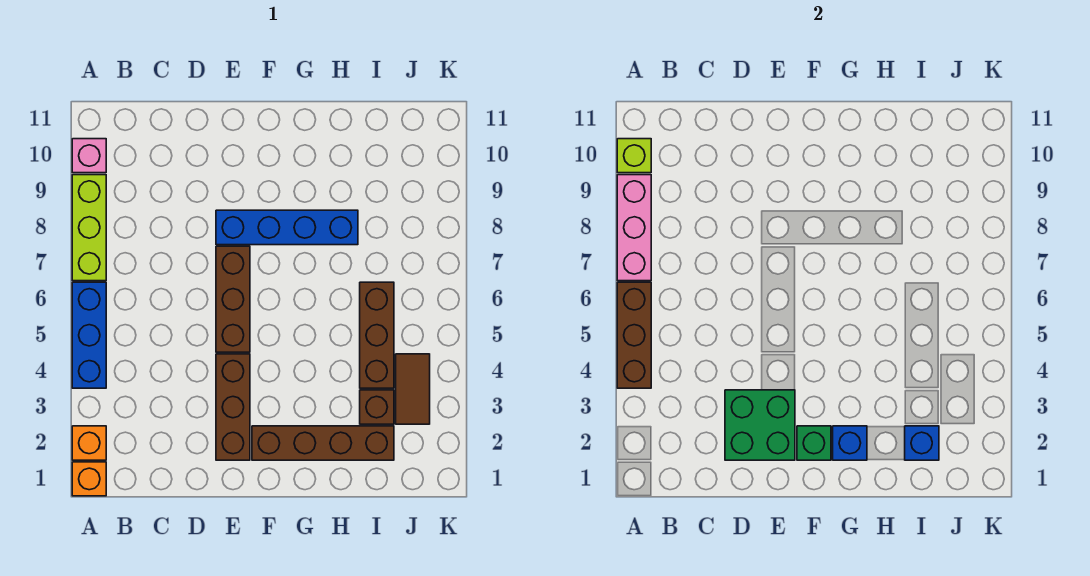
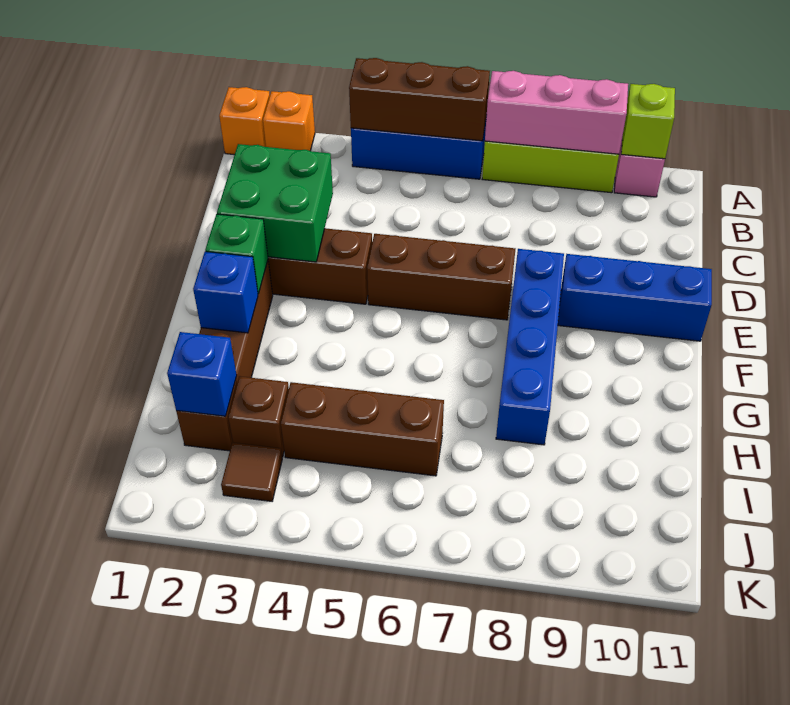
none -> blue brick E9:E11 level 1
brown tile J3:J4 level 1 -> brown tile J3 level 1

